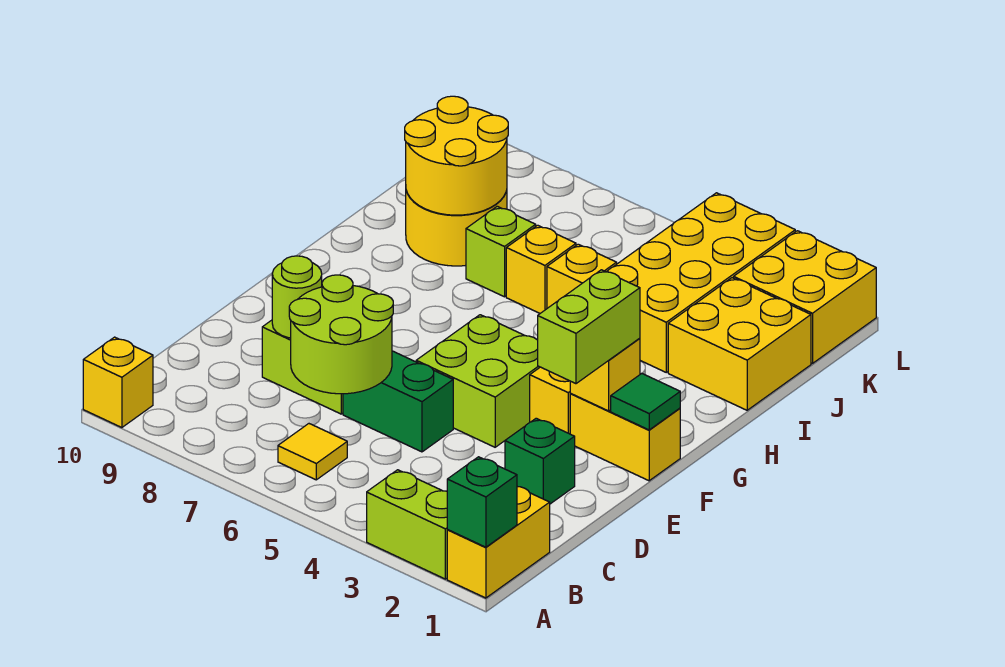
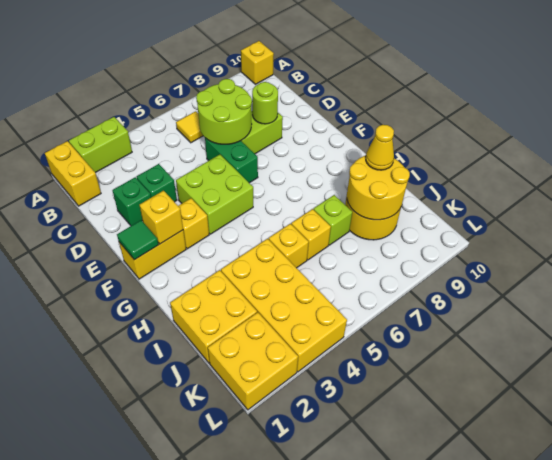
green brick A1 level 2 -> green brick D3 level 1
green brick D5:D6 level 1 -> green brick D6:E6 level 1
lime brick E2:F2 level 3 -> none
none -> yellow cone I9 level 3

